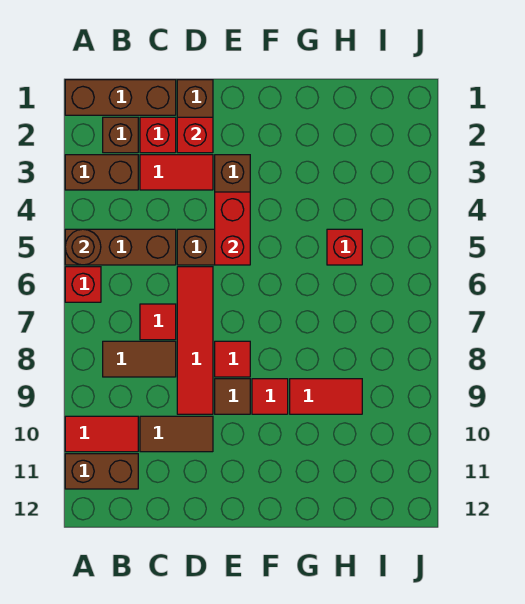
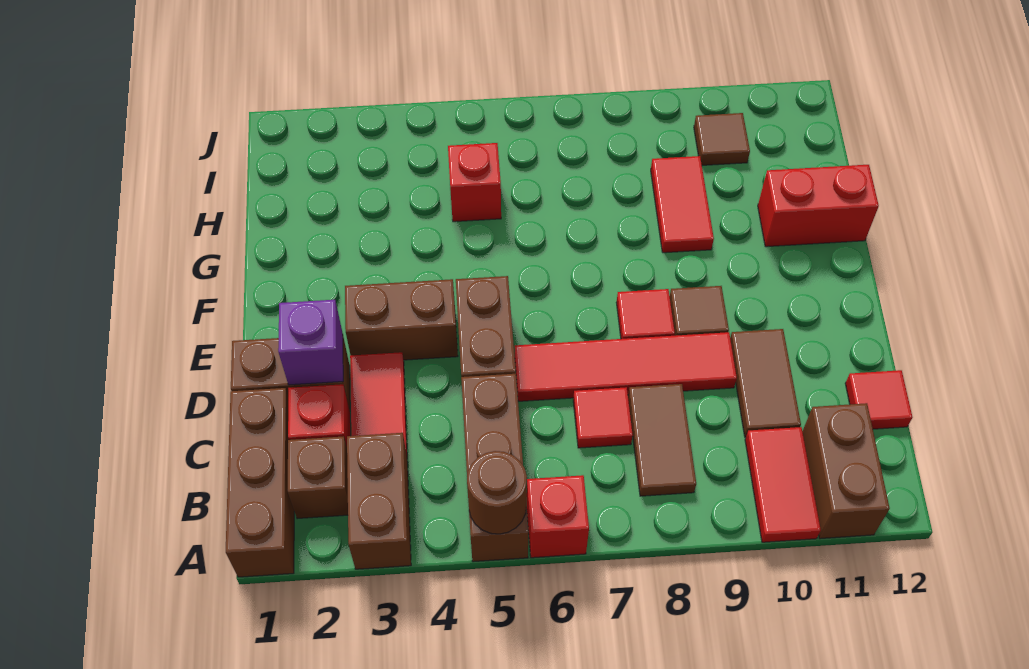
red brick D2 level 2 -> purple brick D2 level 2
red brick E4:E5 level 2 -> red brick G11:G12 level 1
red tile F9 level 1 -> red tile C12 level 1
none -> brown tile I10 level 1

